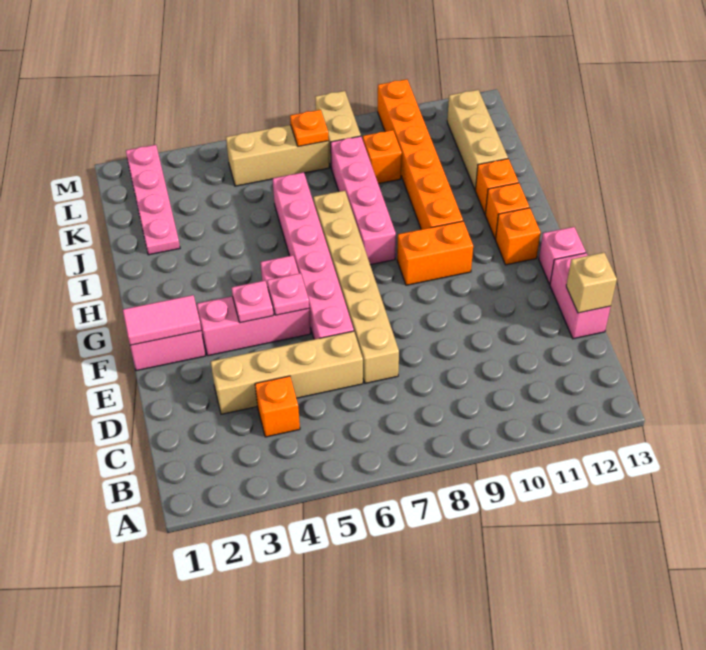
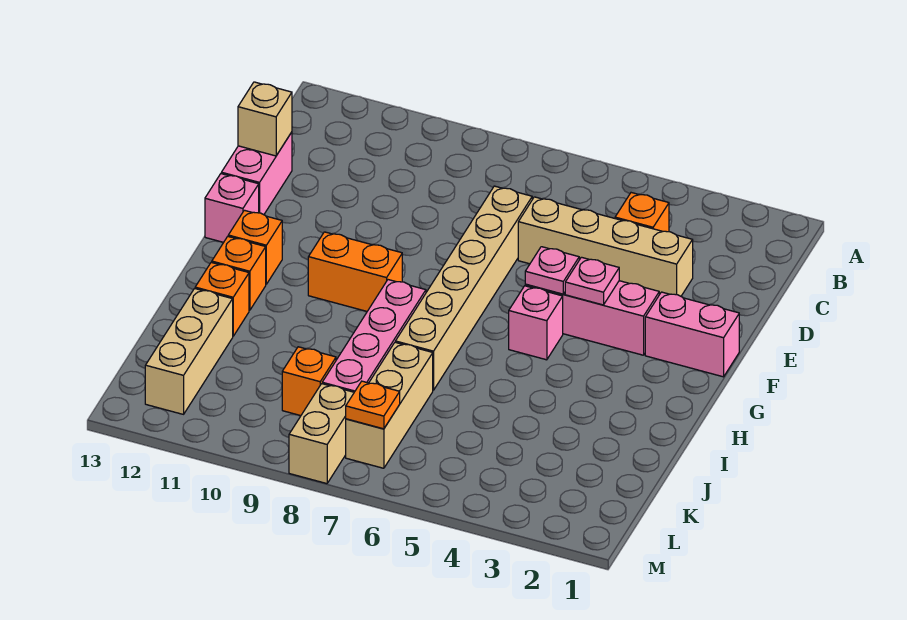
pink brick E6:J6 level 1 -> none
pink tile F1:F2 level 2 -> none
orange brick H10:M10 level 1 -> none
pink plate J2:M2 level 1 -> none
tan brick L5:L7 level 1 -> tan brick J7:L7 level 1

